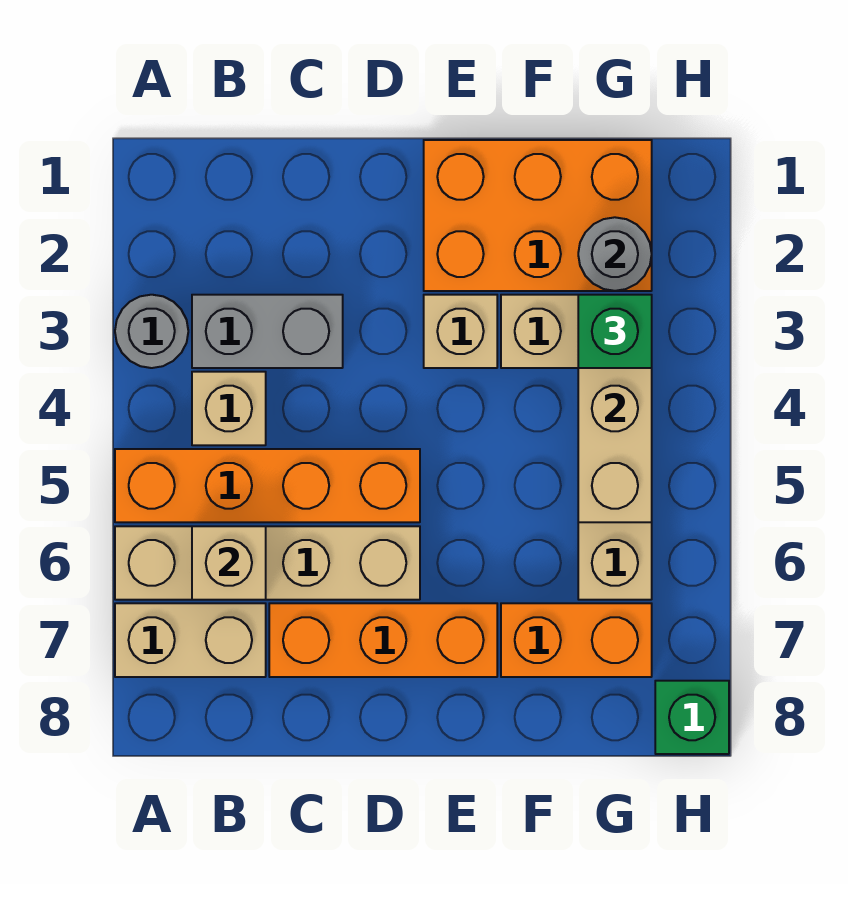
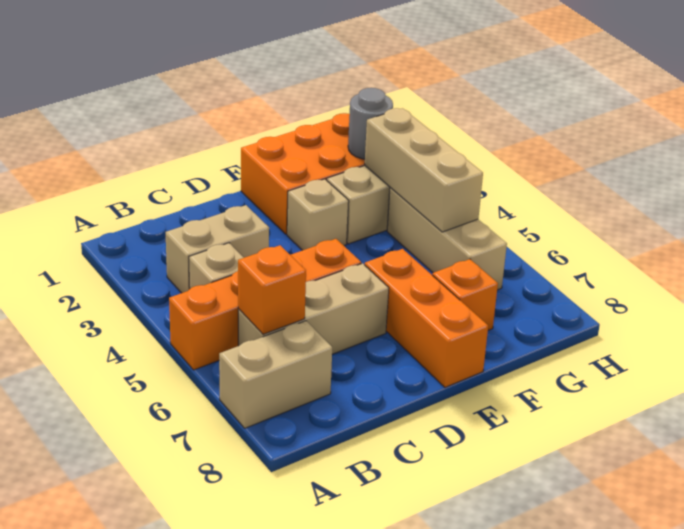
grey round brick A3 level 1 -> none
tan brick A6:D6 level 1 -> tan brick B6:D6 level 1
grey brick B3:C3 level 1 -> tan brick B3:C3 level 1
tan brick B6 level 2 -> orange brick B6 level 2
orange brick C7:E7 level 1 -> orange brick E6:E8 level 1
orange brick F7:G7 level 1 -> orange brick F7 level 1
green brick G3 level 3 -> none
green brick H8 level 1 -> none

